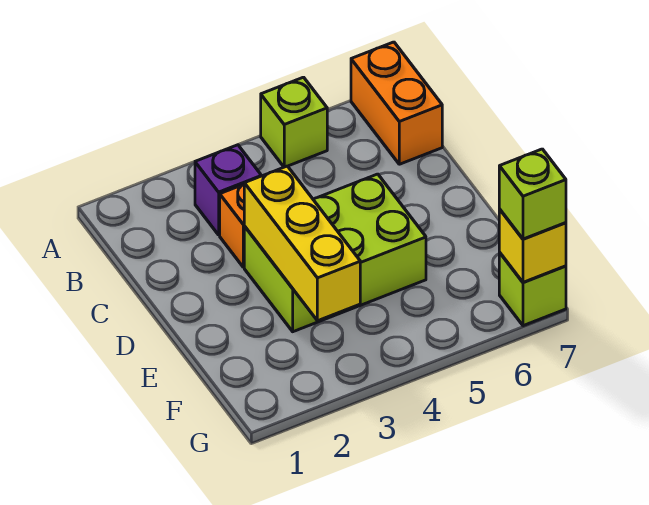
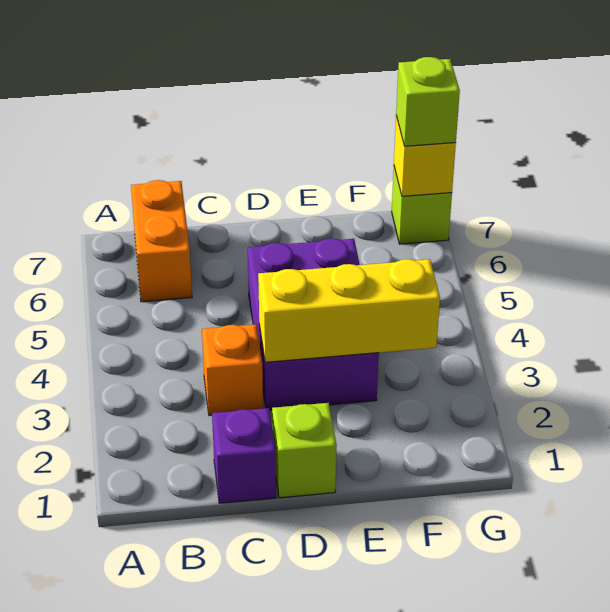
lime brick A5 level 1 -> lime brick D1 level 1
orange brick A7:B7 level 1 -> orange brick B6:B7 level 1
purple brick B3 level 1 -> purple brick C1 level 1
lime brick D3:E5 level 1 -> purple brick D3:E5 level 1

